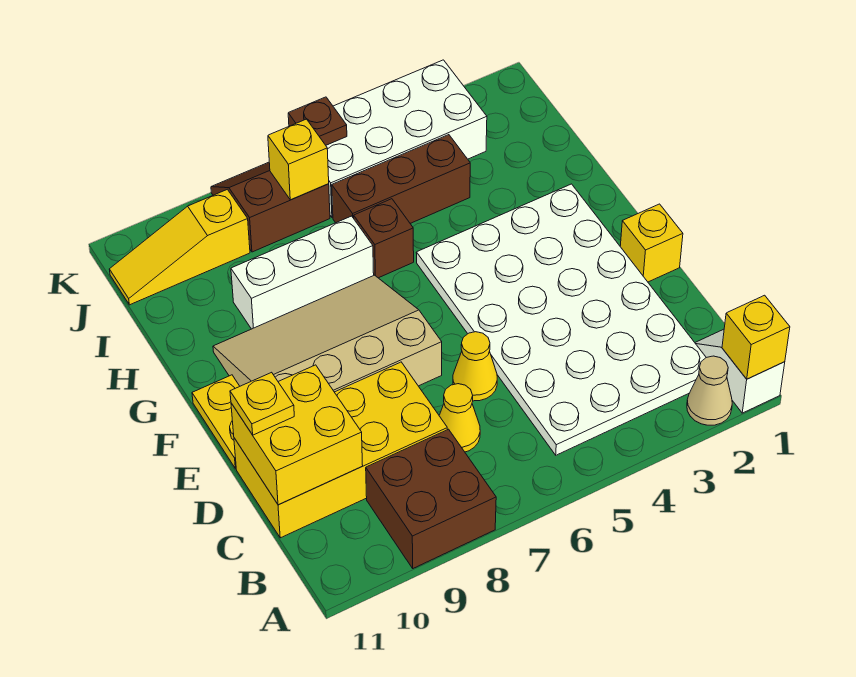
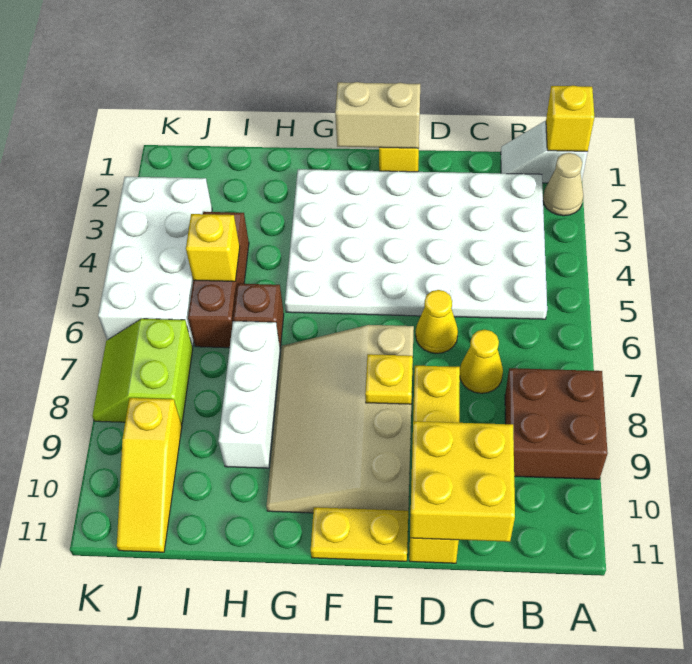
yellow brick C8:D11 level 1 -> yellow brick D8:D11 level 1
yellow plate D11 level 3 -> yellow plate E8 level 2
none -> tan brick E1:F1 level 2
brown slope J7:K8 level 1 top J -> lime slope J7:K8 level 1 top J
yellow brick J7 level 2 -> yellow brick I5 level 2
brown plate K6 level 2 -> none

